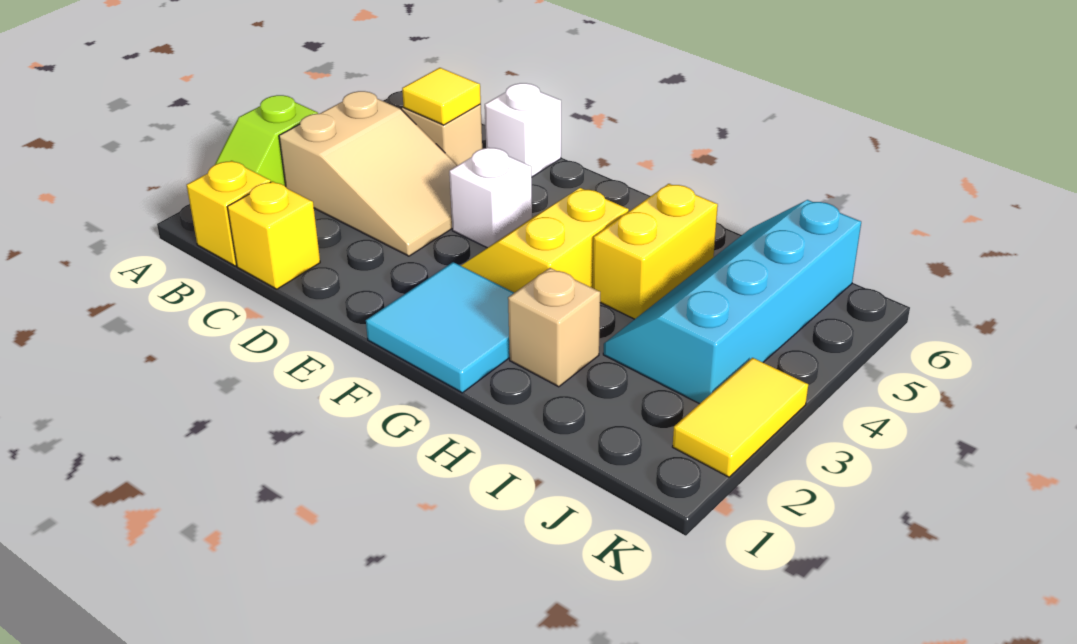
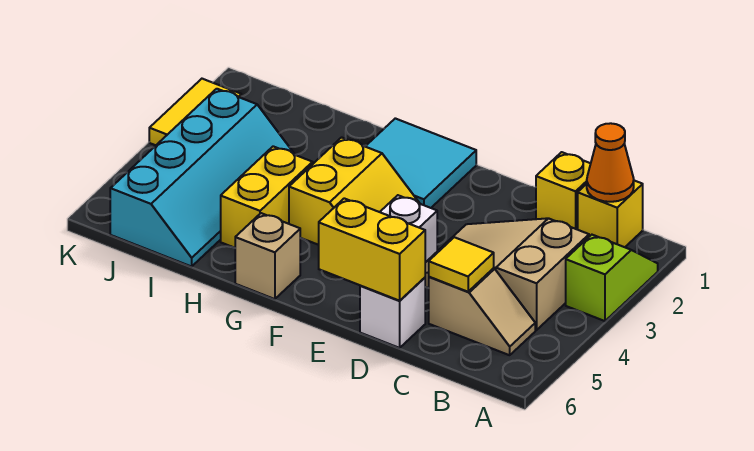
none -> orange cone B1 level 2
none -> yellow brick D6:E6 level 2
tan brick H2 level 1 -> tan brick G6 level 1

